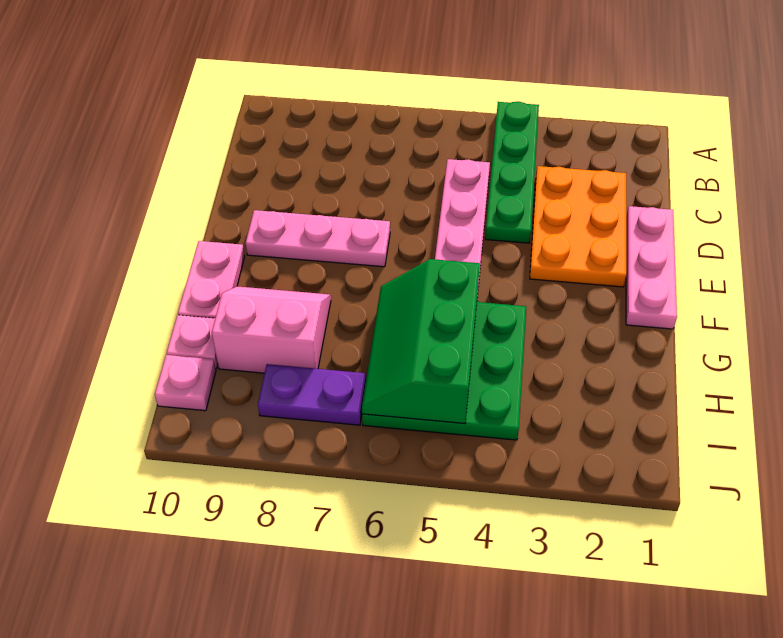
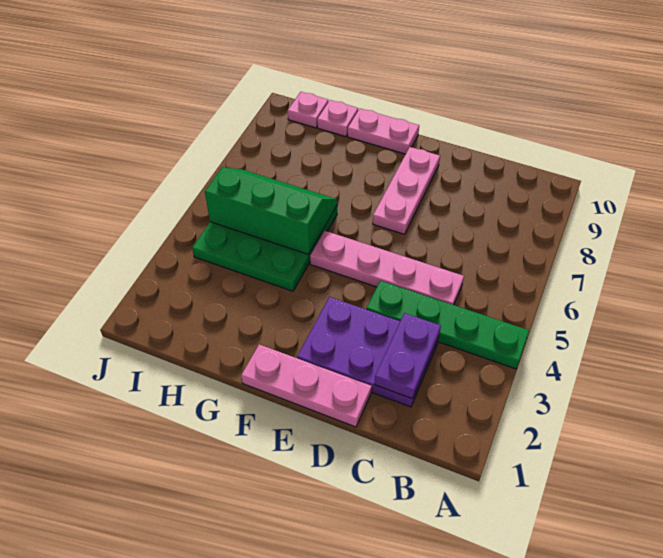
orange plate C2:E3 level 1 -> purple plate C2:E3 level 1
pink slope G8:H9 level 1 top H -> none
purple plate I7:I8 level 1 -> purple plate C2:C3 level 2

